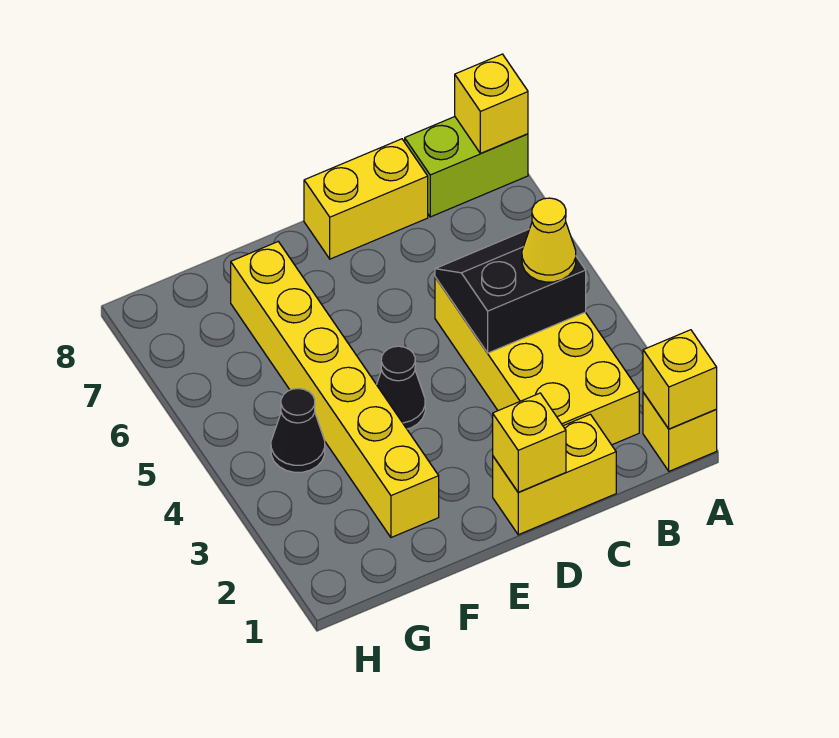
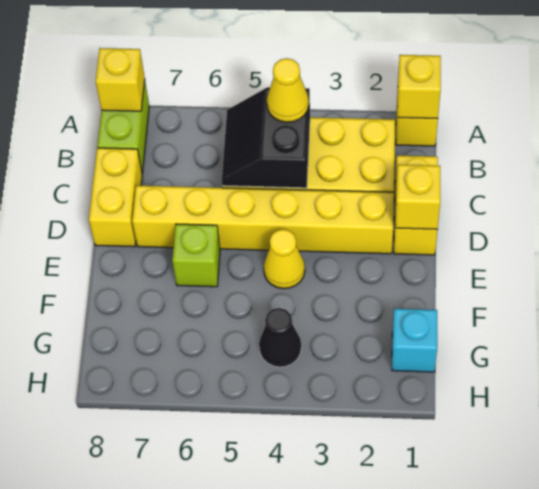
black cone E4 level 1 -> yellow cone E4 level 1
none -> lime brick E6 level 1
yellow brick F2:F7 level 1 -> yellow brick D2:D7 level 1
none -> cyan brick G1 level 1

